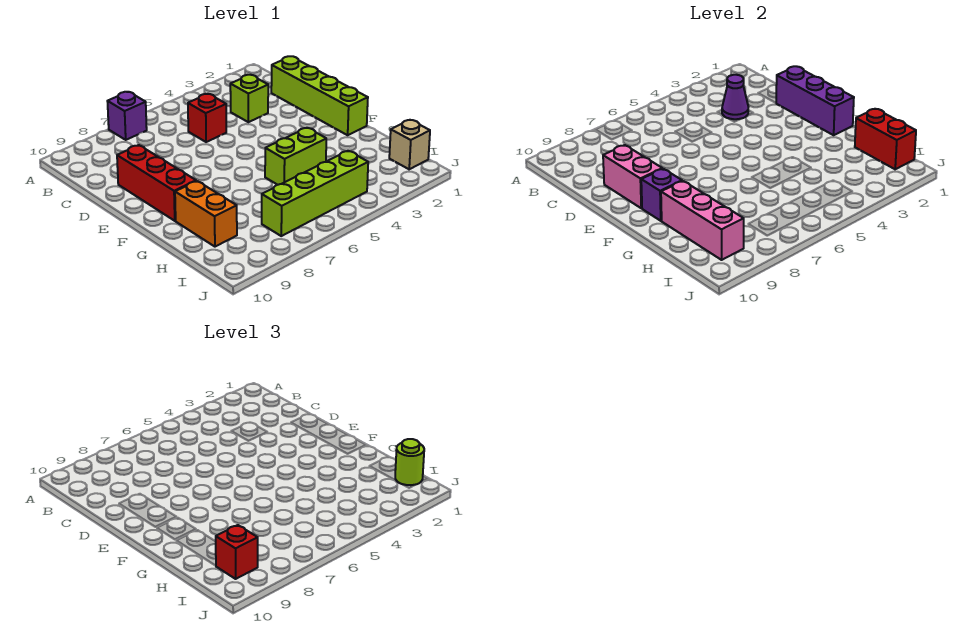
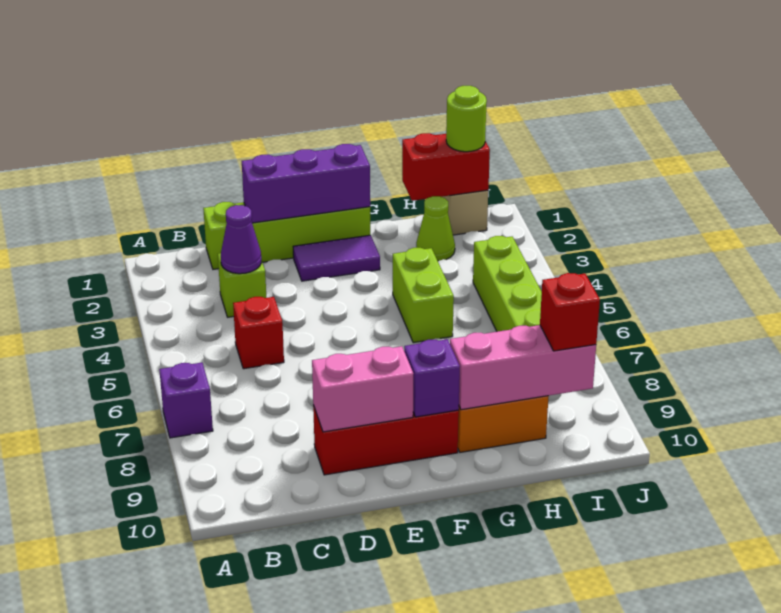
none -> purple tile E2:F2 level 1
none -> lime cone H2 level 1

